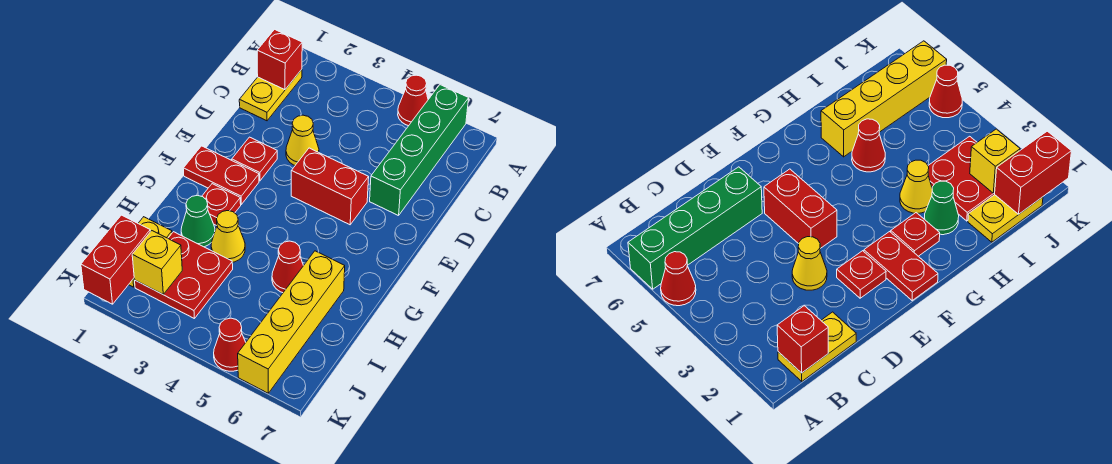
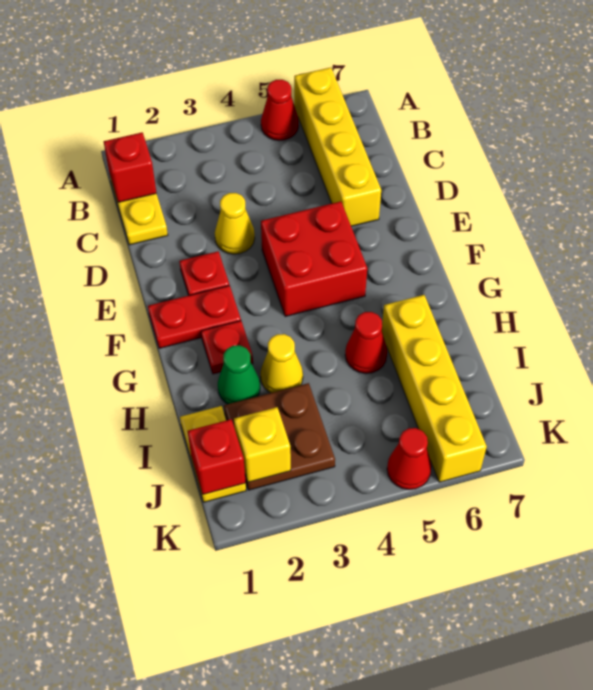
green brick A6:D6 level 1 -> yellow brick A6:D6 level 1
red brick E4:E5 level 1 -> red brick E4:F5 level 1
red plate I2:J3 level 1 -> brown plate I2:J3 level 1
red brick J1:K1 level 2 -> red brick J1 level 2

